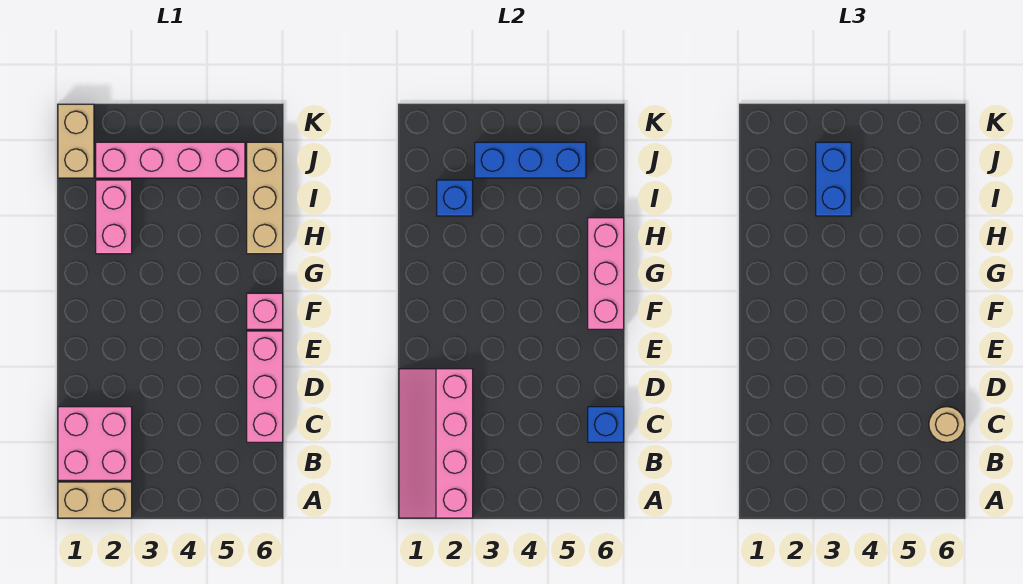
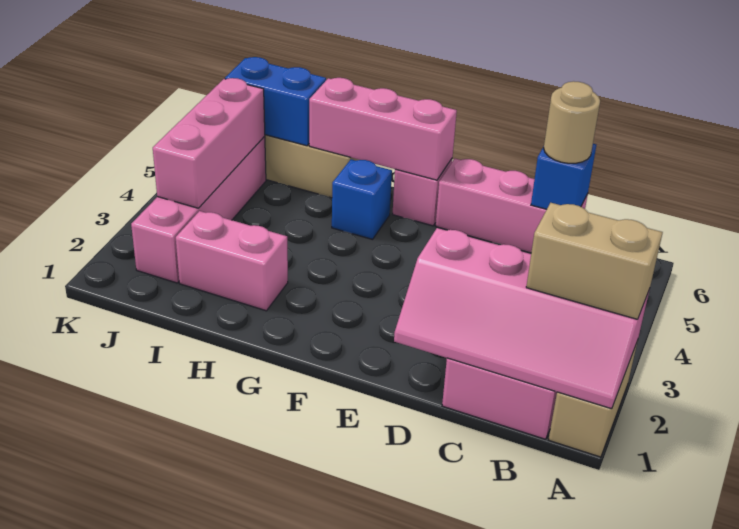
blue brick I2 level 2 -> blue brick G5 level 1
blue brick I3:J3 level 3 -> blue brick I6:J6 level 2
tan brick J1:K1 level 1 -> tan brick A2:B2 level 3
blue brick J3:J5 level 2 -> pink brick J3:J5 level 2

